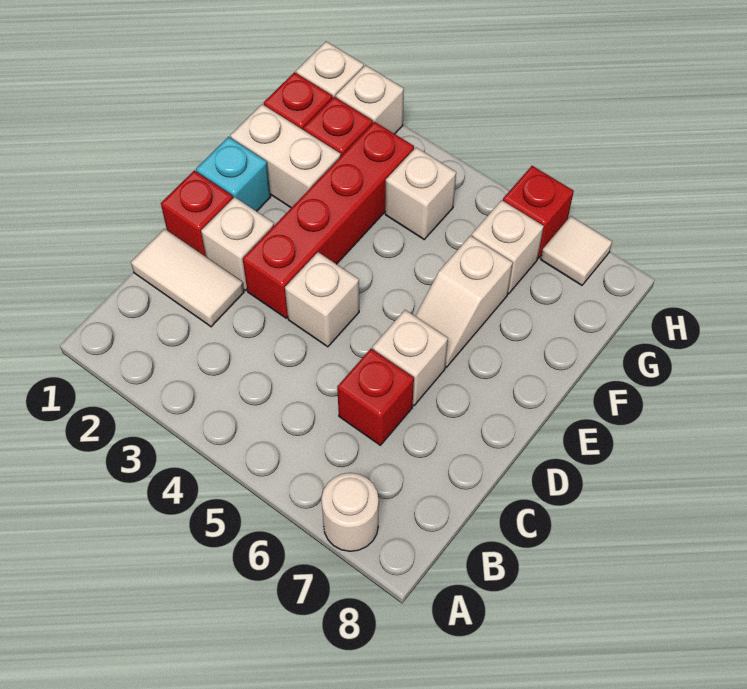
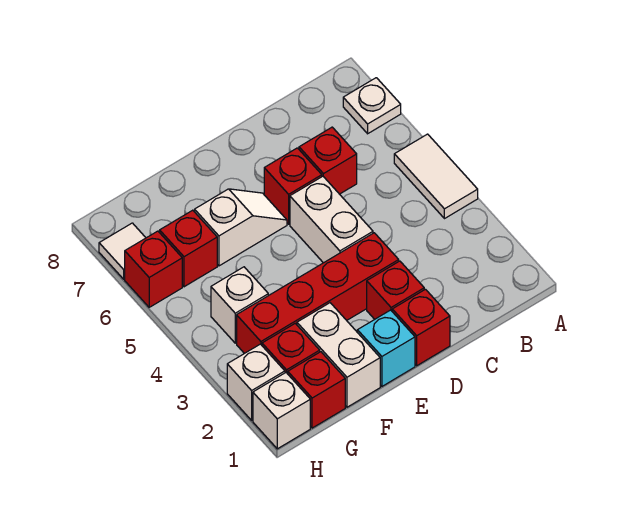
white round brick A7 level 1 -> white plate A7 level 1
white tile C1:C2 level 1 -> white tile A4:A5 level 1
white brick D2 level 1 -> red brick D2 level 1
white brick D4 level 1 -> white brick D4:D5 level 1
white brick D6 level 1 -> red brick D6 level 1
white brick G6 level 1 -> red brick G6 level 1

